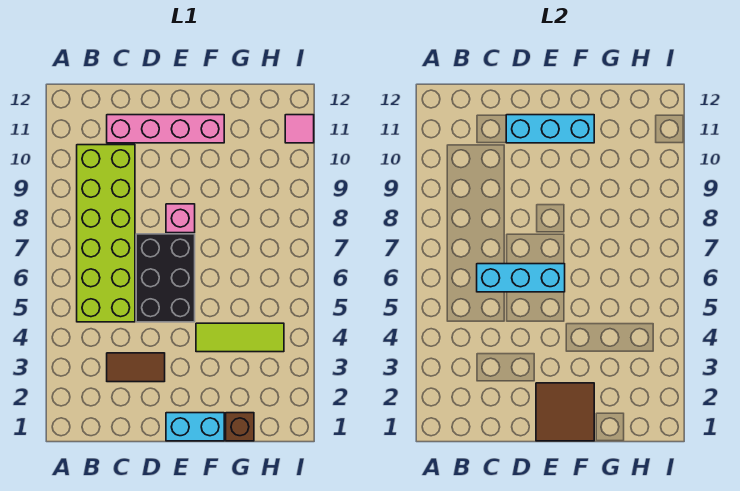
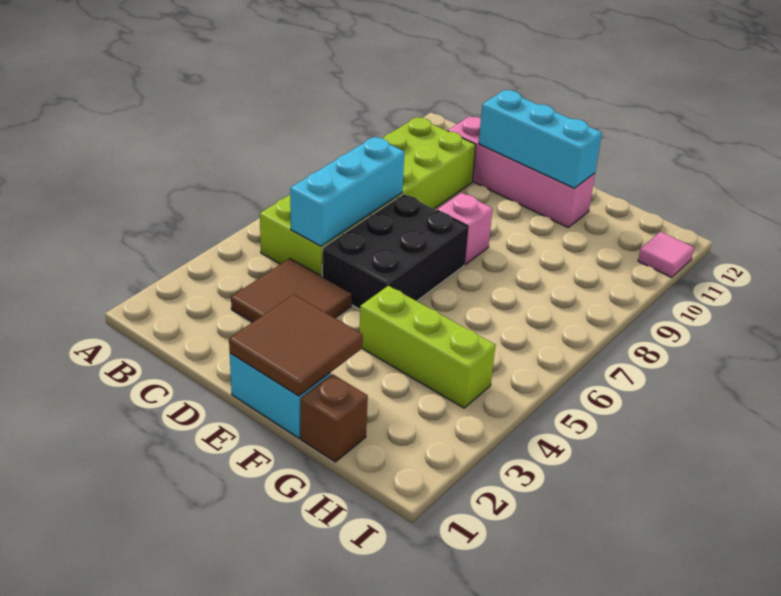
brown tile C3:D3 level 1 -> brown tile C3:D4 level 1
cyan brick C6:E6 level 2 -> cyan brick C5:C7 level 2
lime tile F4:H4 level 1 -> lime brick F4:H4 level 1

